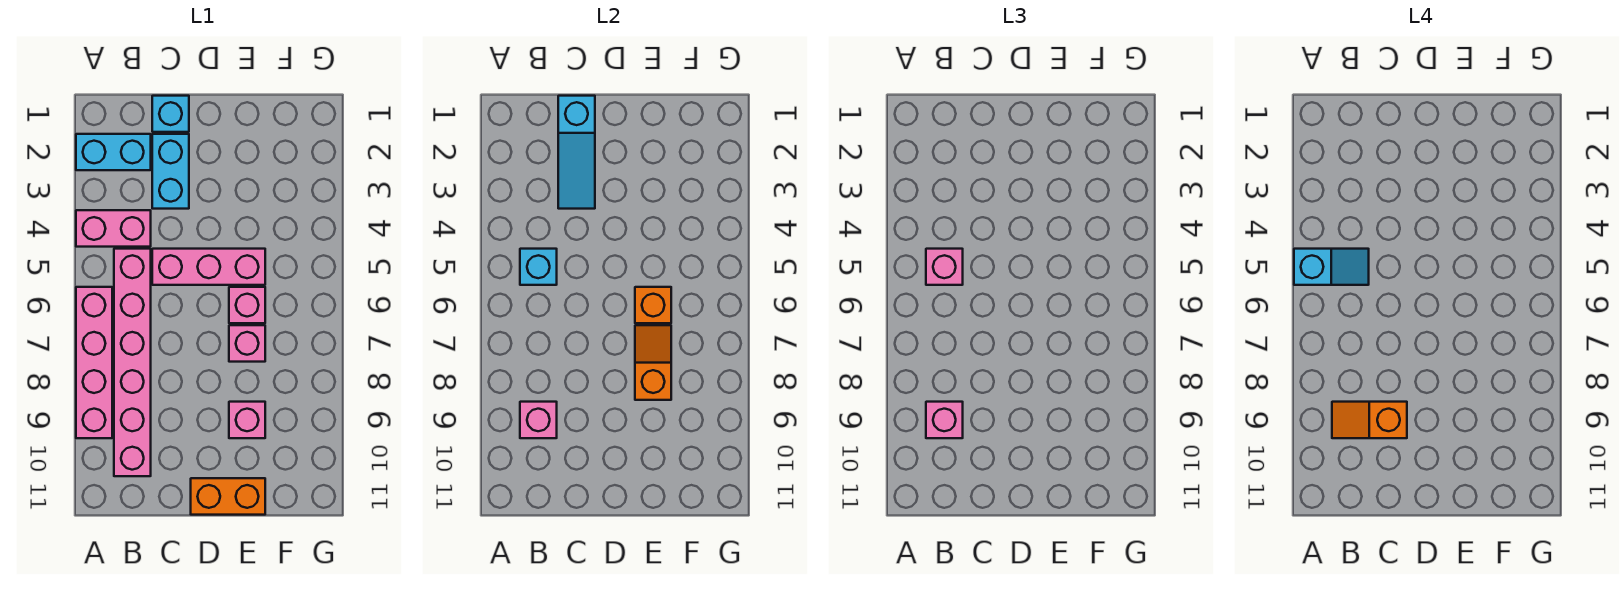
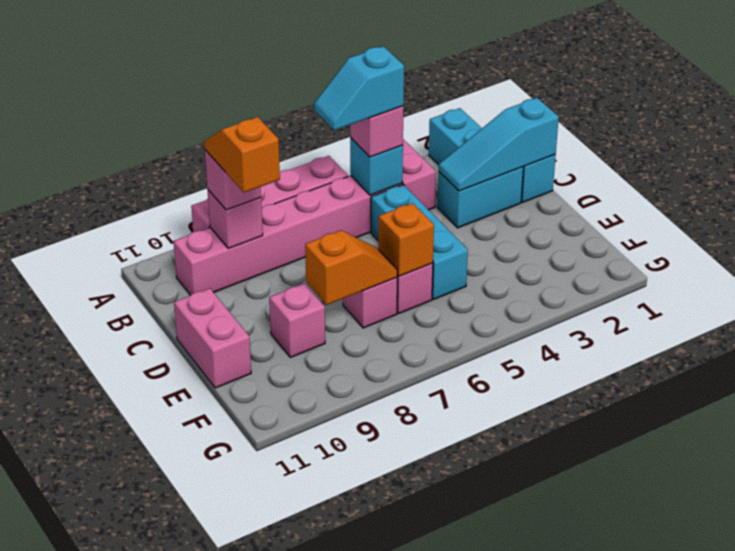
cyan slope A5:B5 level 4 top A -> cyan slope B5:B6 level 4 top 5
pink brick C5:E5 level 1 -> cyan brick C5:E5 level 1
orange brick D11:E11 level 1 -> pink brick D11:E11 level 1

